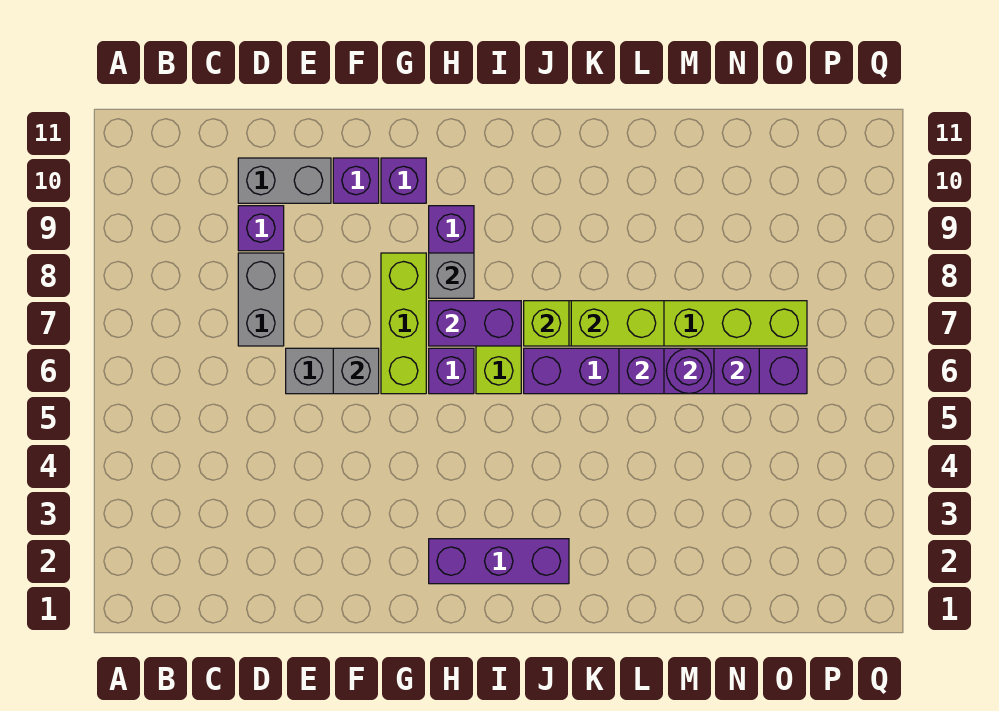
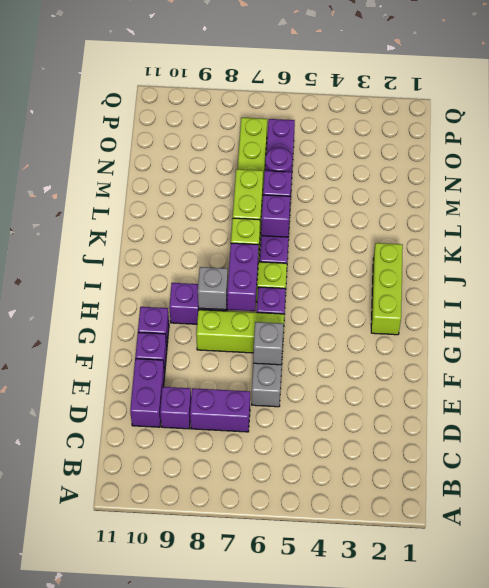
grey brick D7:D8 level 1 -> purple brick D7:D8 level 1
grey brick D10:E10 level 1 -> purple brick D10:E10 level 1
purple brick H2:J2 level 1 -> lime brick H2:J2 level 1
purple brick N6 level 2 -> purple brick K6 level 2

